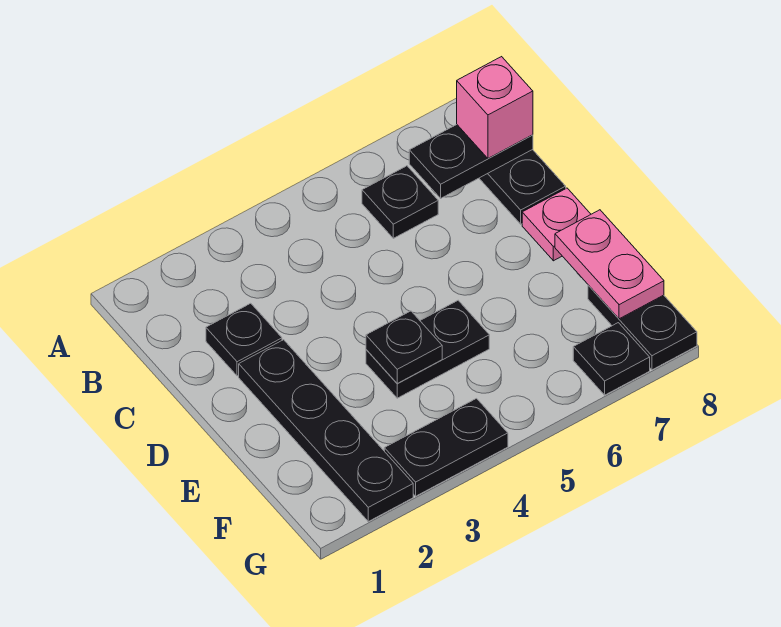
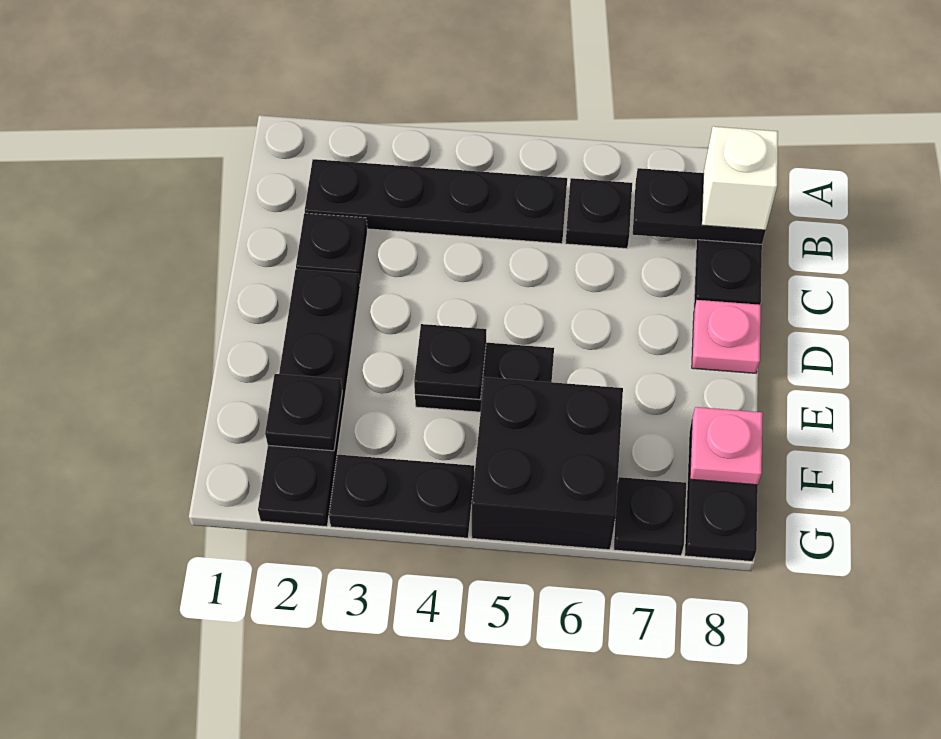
none -> black plate B2:B5 level 1
pink brick B8 level 3 -> white brick B8 level 3
pink plate E8:F8 level 2 -> pink plate F8 level 2
none -> black plate F2 level 2
none -> black brick F5:G6 level 1

